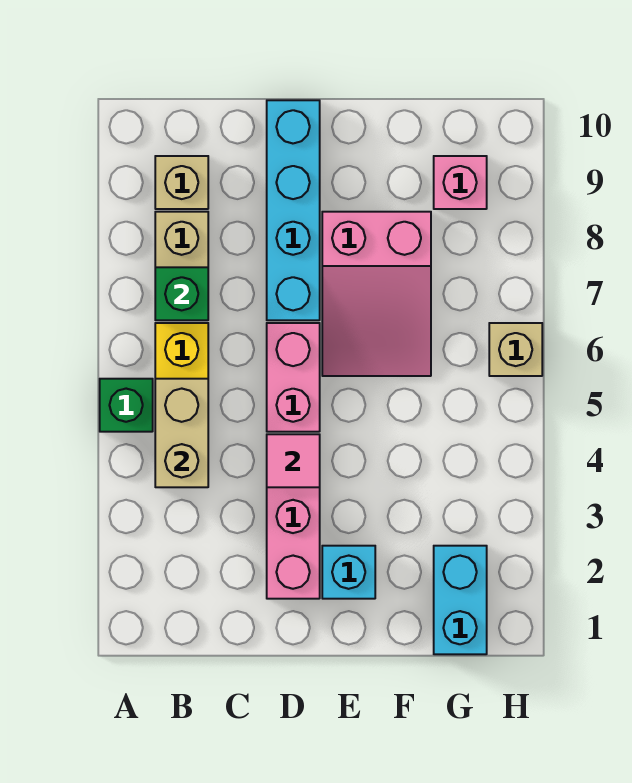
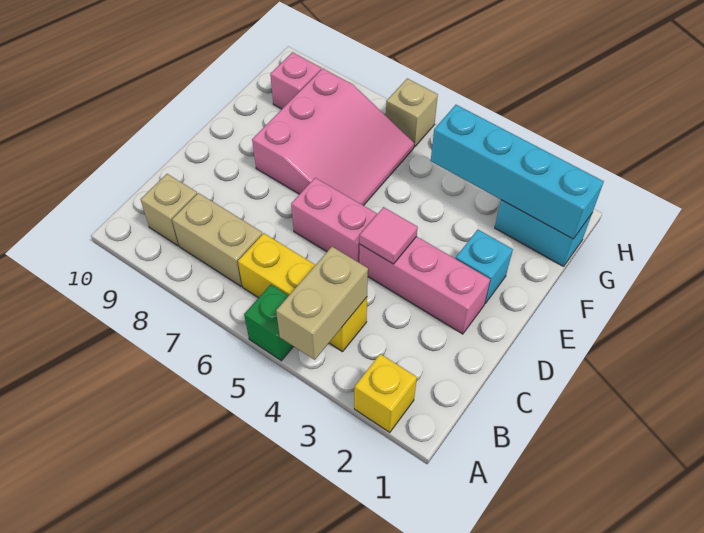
none -> yellow brick A2 level 1
tan brick B4:B5 level 2 -> tan brick A4:B4 level 2
green brick B7 level 2 -> none
cyan brick D7:D10 level 1 -> cyan brick G1:G4 level 2
pink slope E6:F8 level 1 top 8 -> pink slope E6:G8 level 1 top 8

